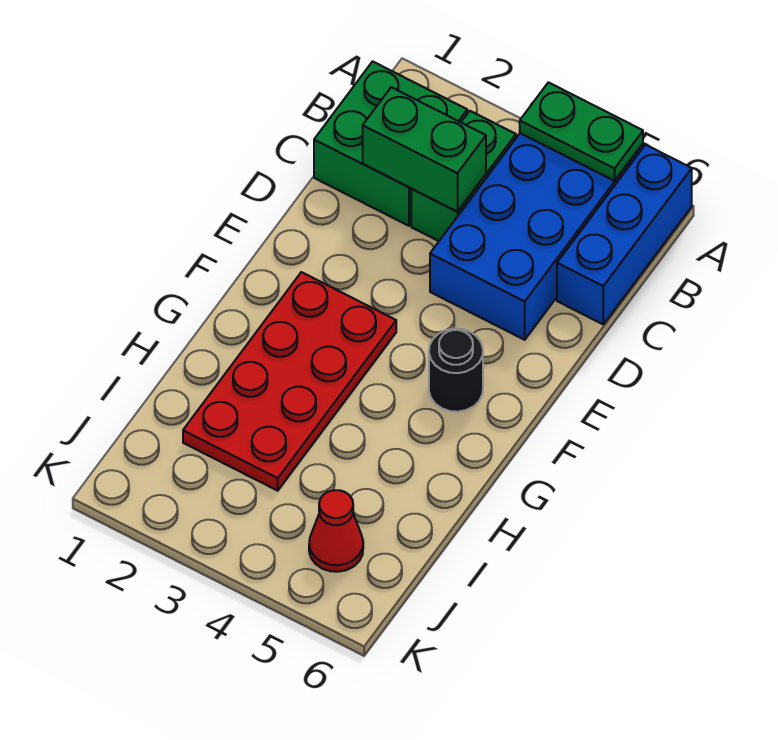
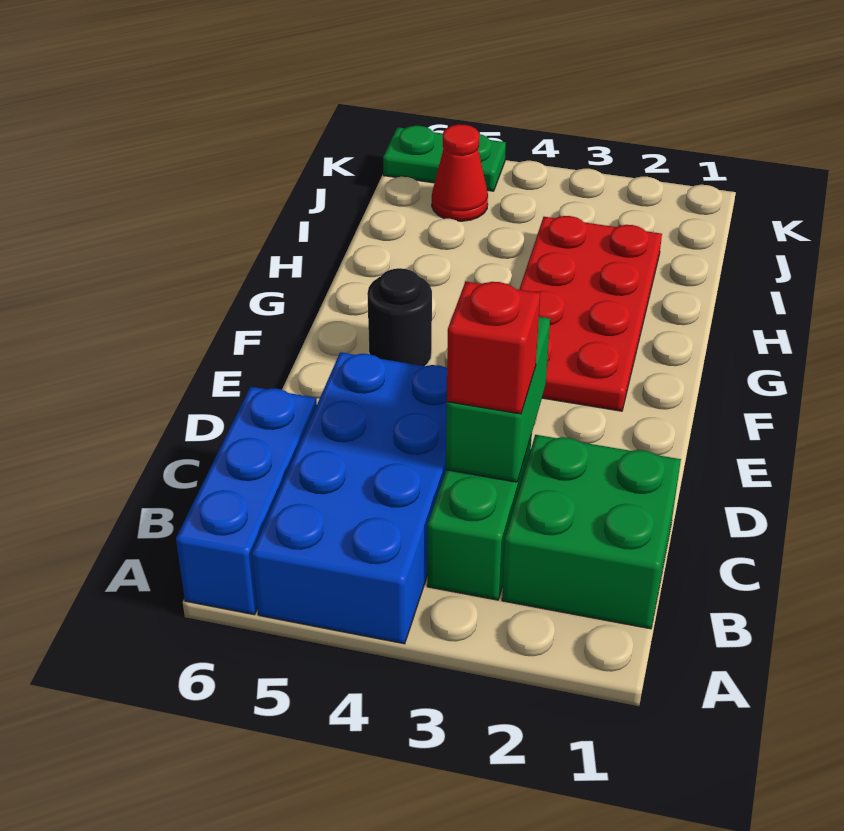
green plate A4:A5 level 2 -> green plate K5:K6 level 1
green brick C2:C3 level 2 -> green brick C3:D3 level 2
none -> red brick C3 level 3

